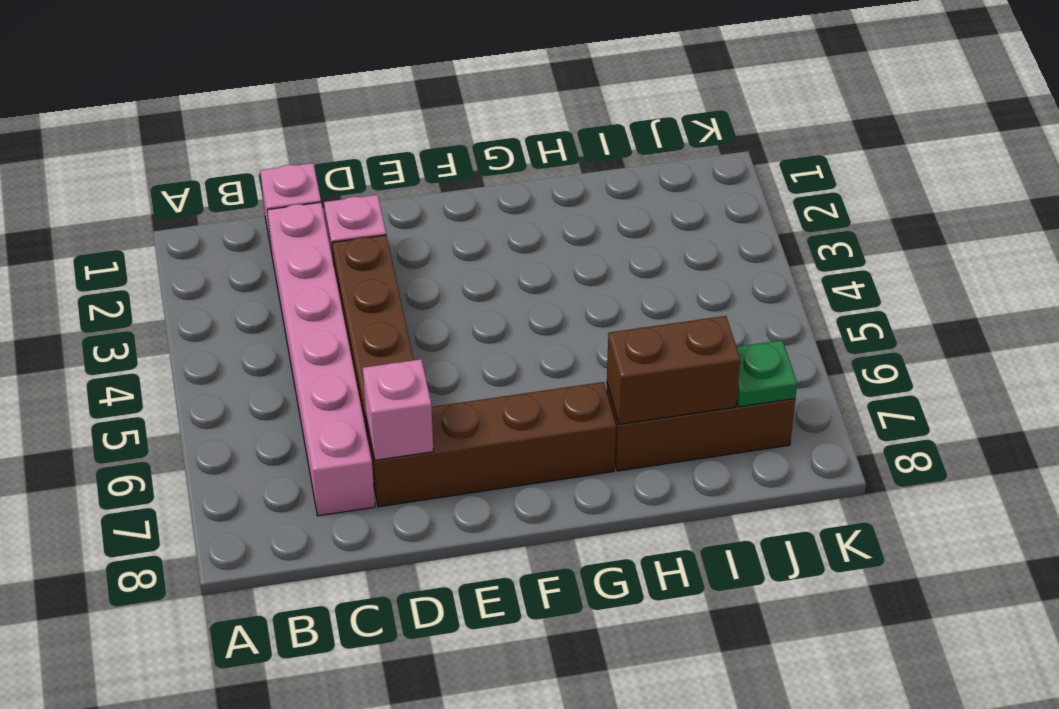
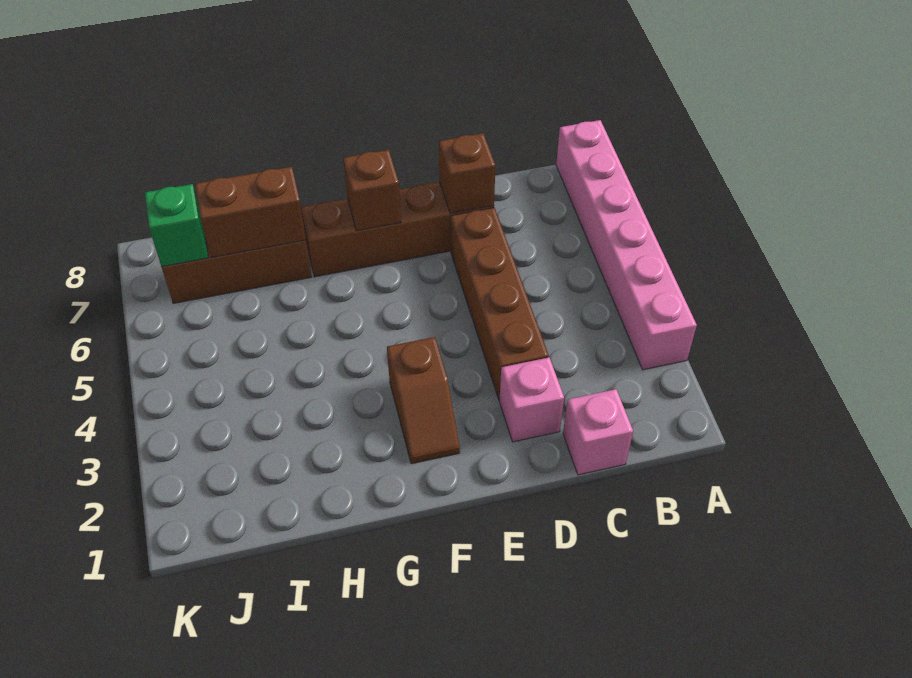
pink brick C2:C7 level 1 -> pink brick A3:A8 level 1
pink brick D7 level 2 -> brown brick D7 level 2
none -> brown slope F2:F3 level 1 top 3
none -> brown brick F7 level 2
green plate J7 level 2 -> green brick J7 level 2

